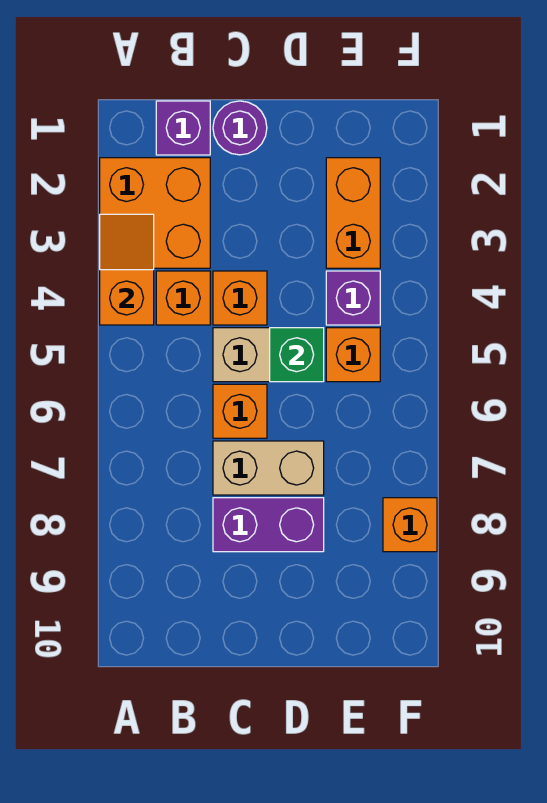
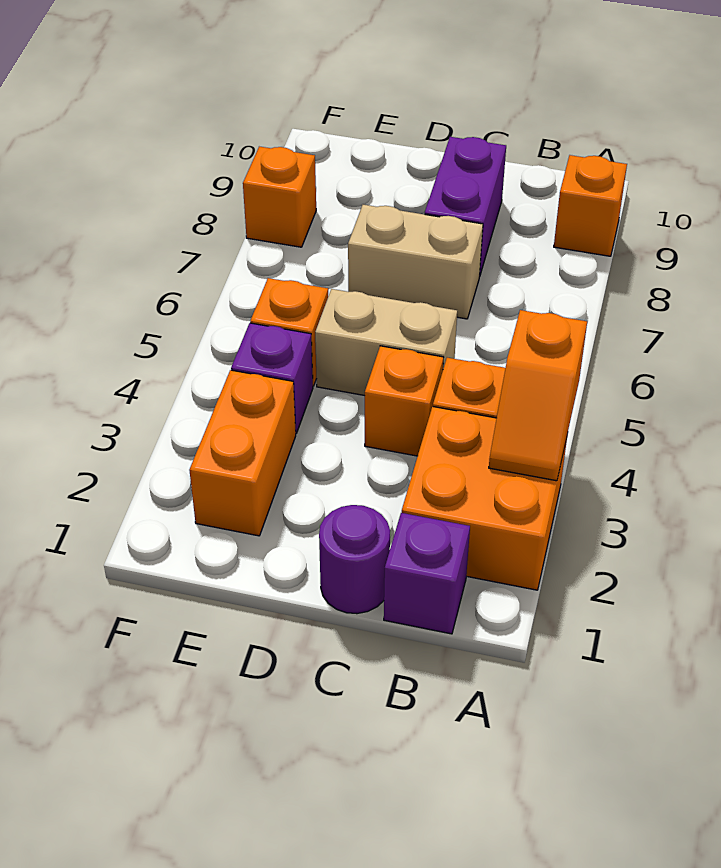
orange brick C6 level 1 -> orange brick A9 level 1
purple brick C8:D8 level 1 -> purple brick C8:C9 level 1
green brick D5 level 2 -> none

